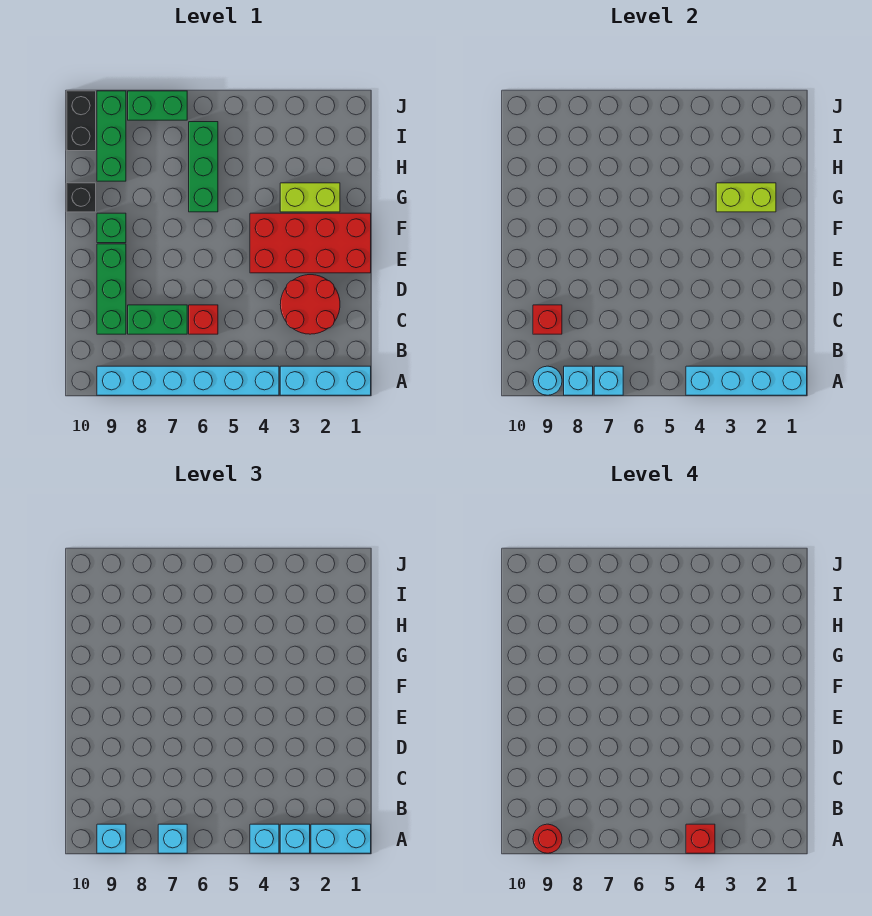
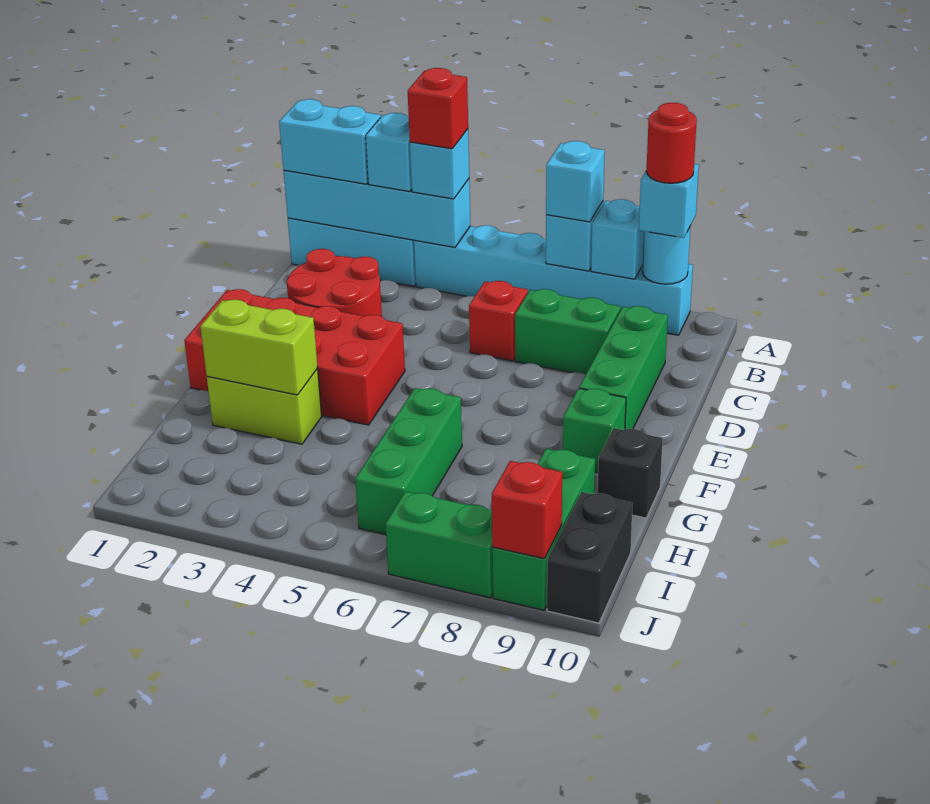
red brick C9 level 2 -> red brick J9 level 2

